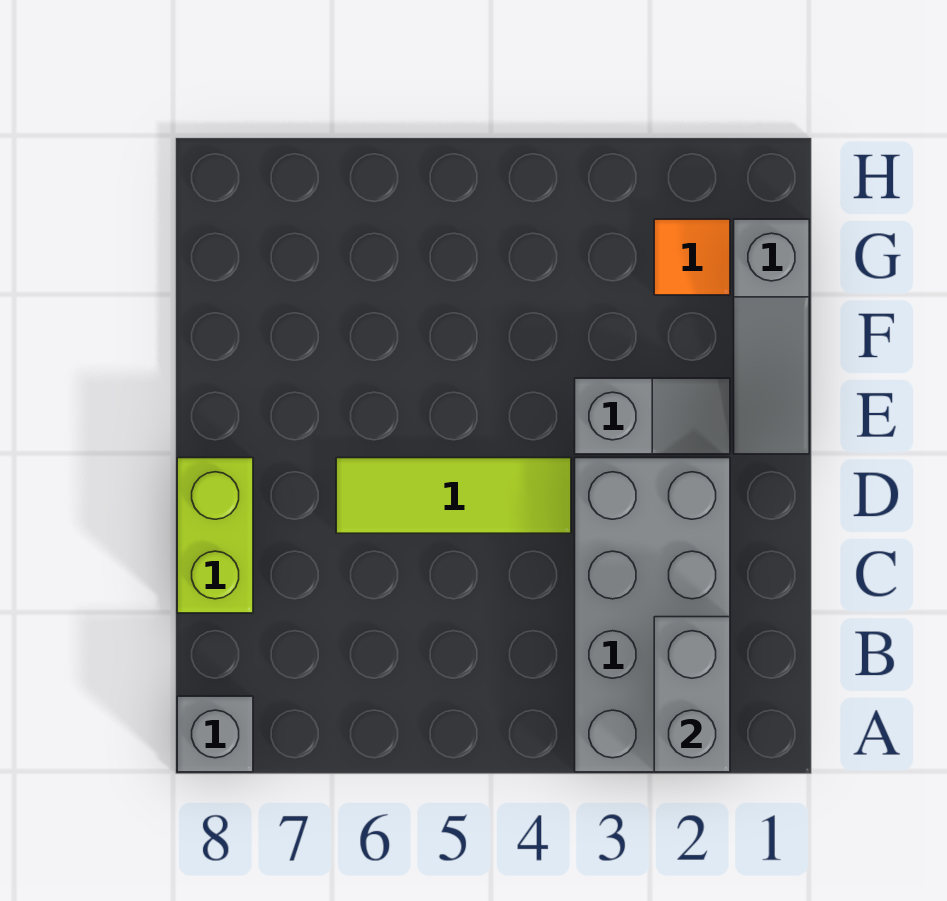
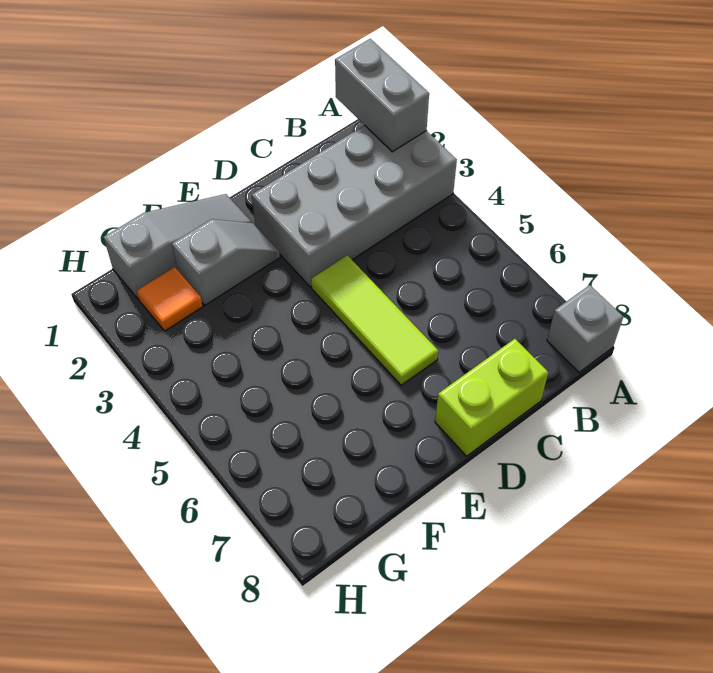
grey brick A2:B2 level 2 -> grey brick A1:A2 level 2
grey slope E2:E3 level 1 top 3 -> grey slope E2:F2 level 1 top F

